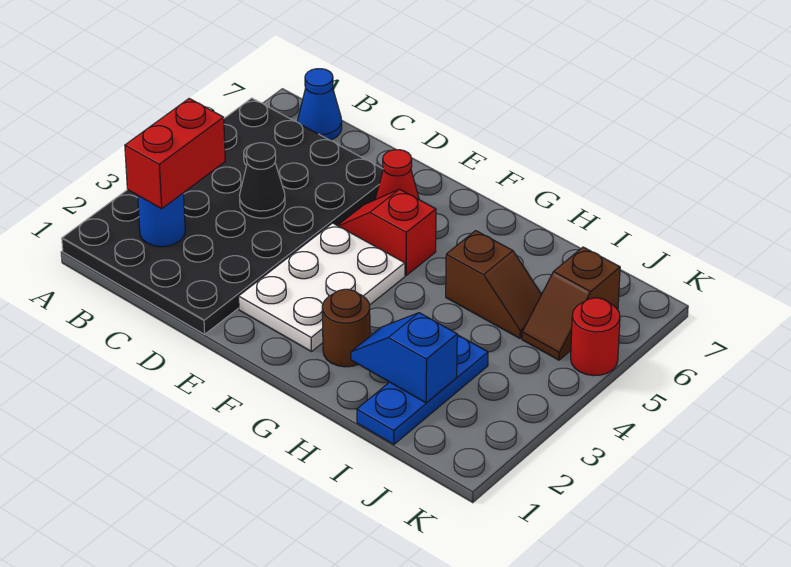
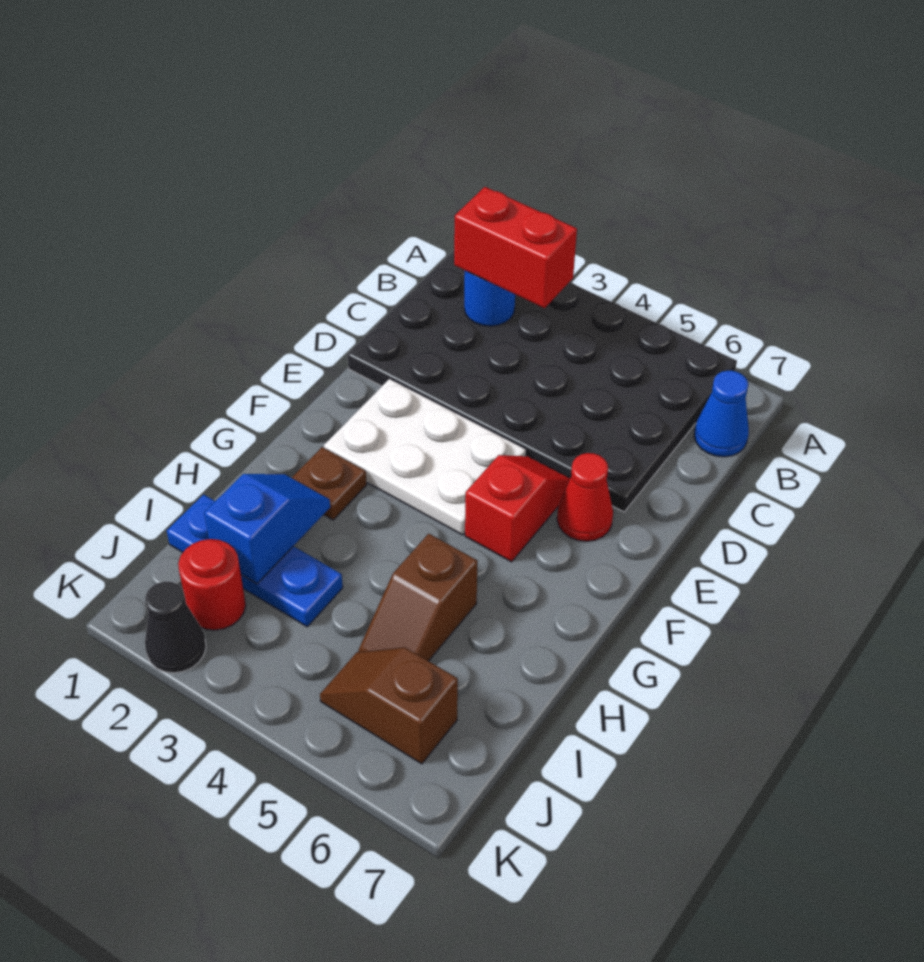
black cone C4 level 2 -> black cone K2 level 1
brown round brick G2 level 1 -> brown plate G2 level 1
red round brick K5 level 1 -> red round brick J2 level 1

